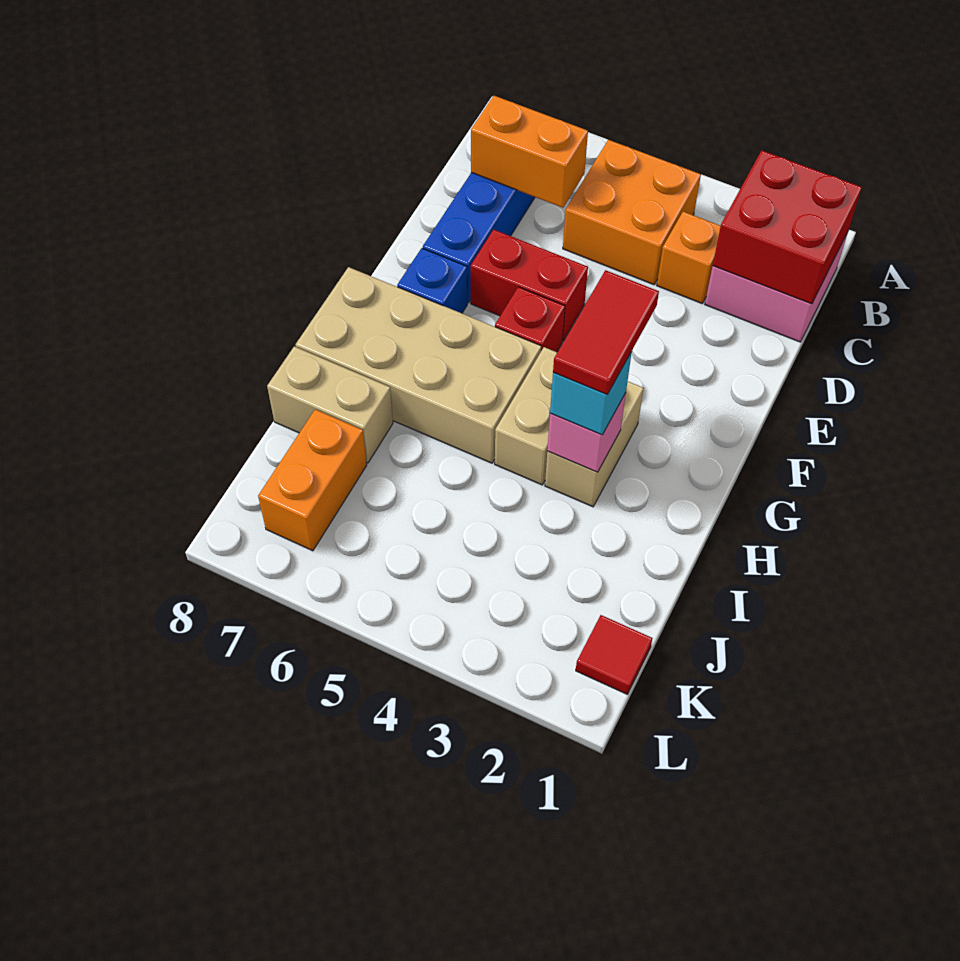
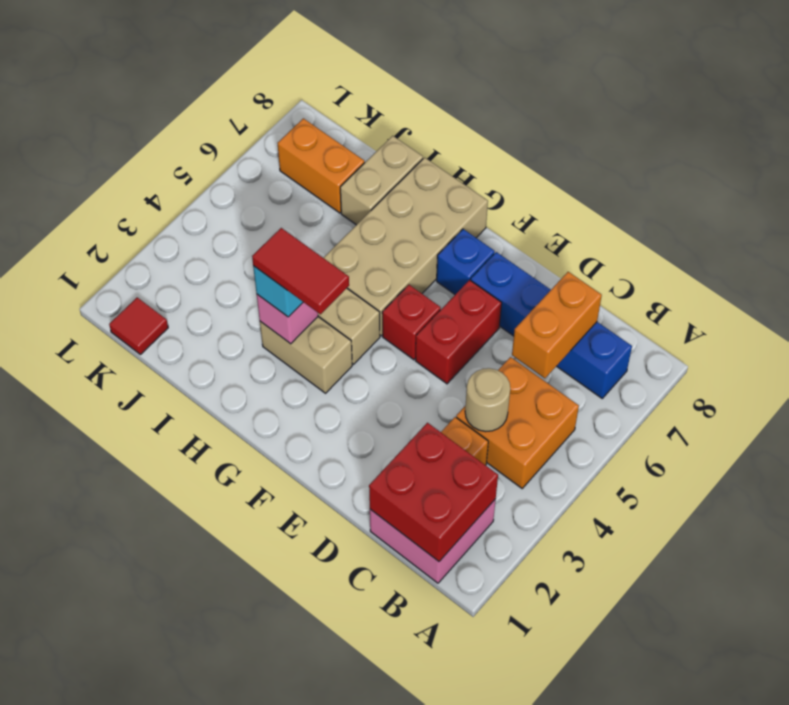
none -> tan round brick C4 level 2

